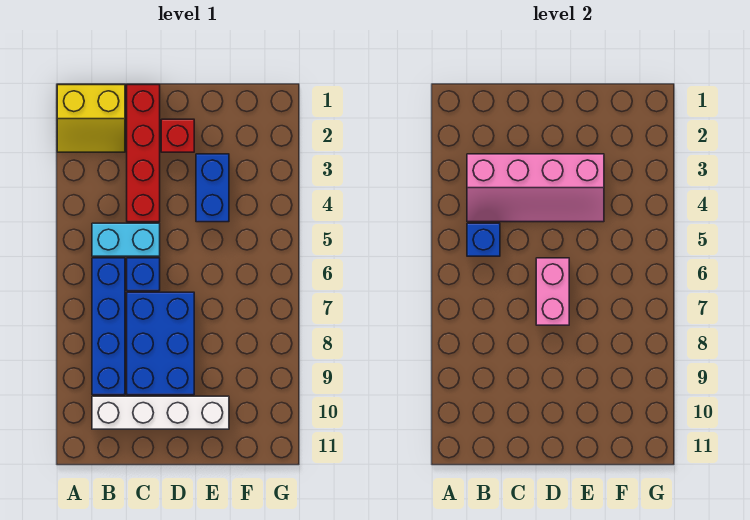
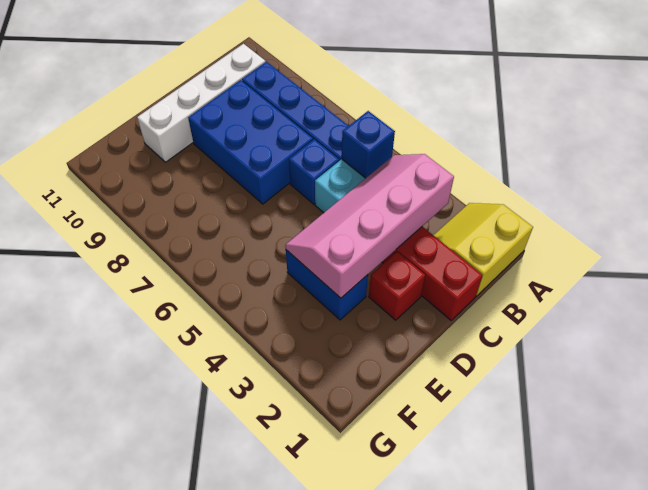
pink brick D6:D7 level 2 -> none

